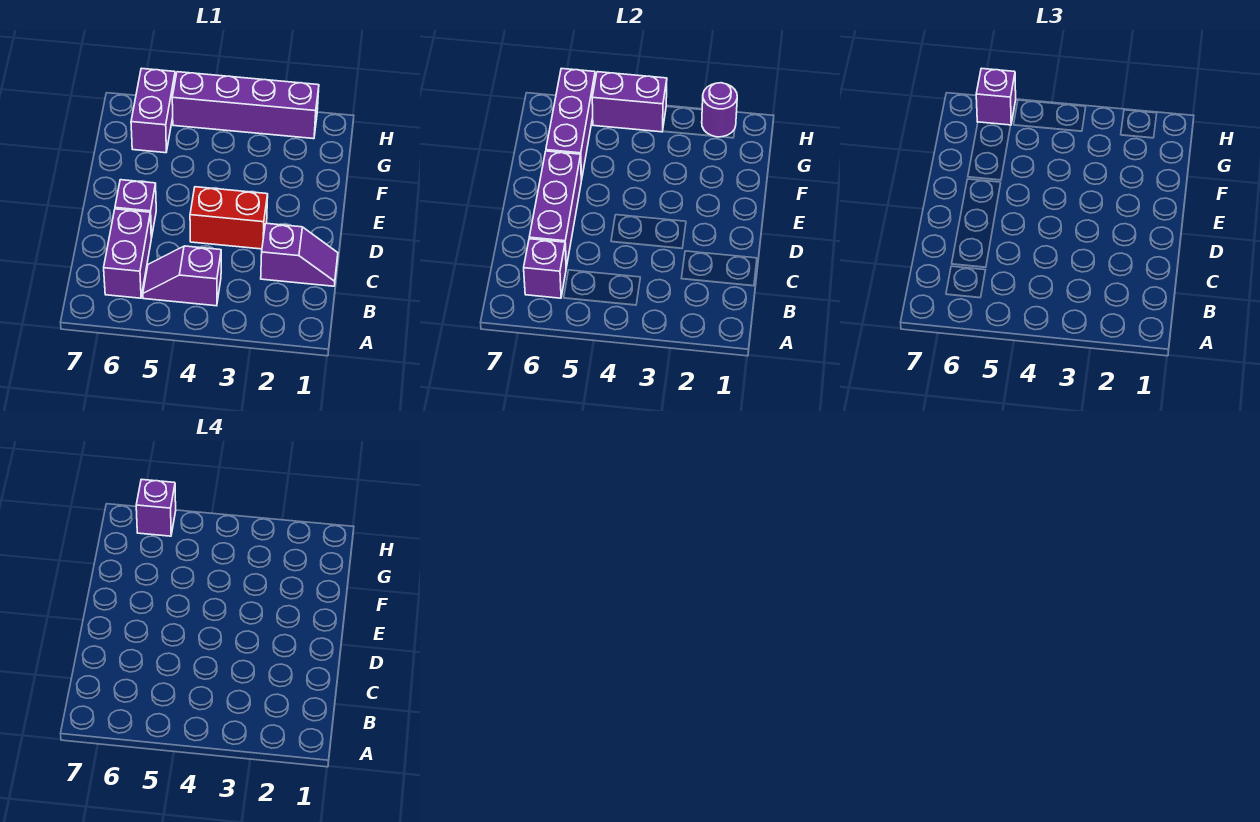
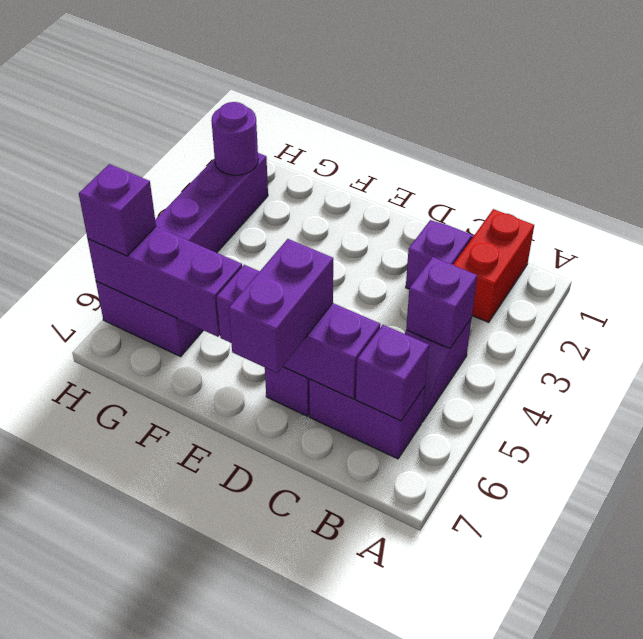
red brick D3:D4 level 1 -> red brick B1:B2 level 1
purple brick H4:H5 level 2 -> purple brick D6:D7 level 3
purple brick H6 level 4 -> purple brick B4 level 2

